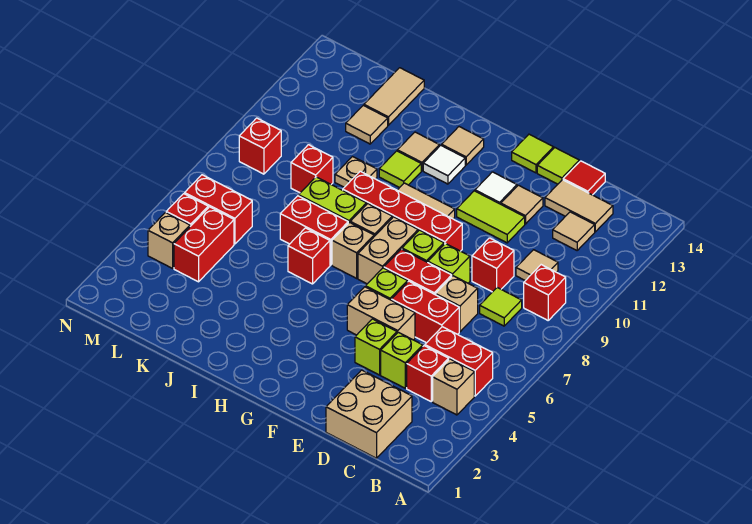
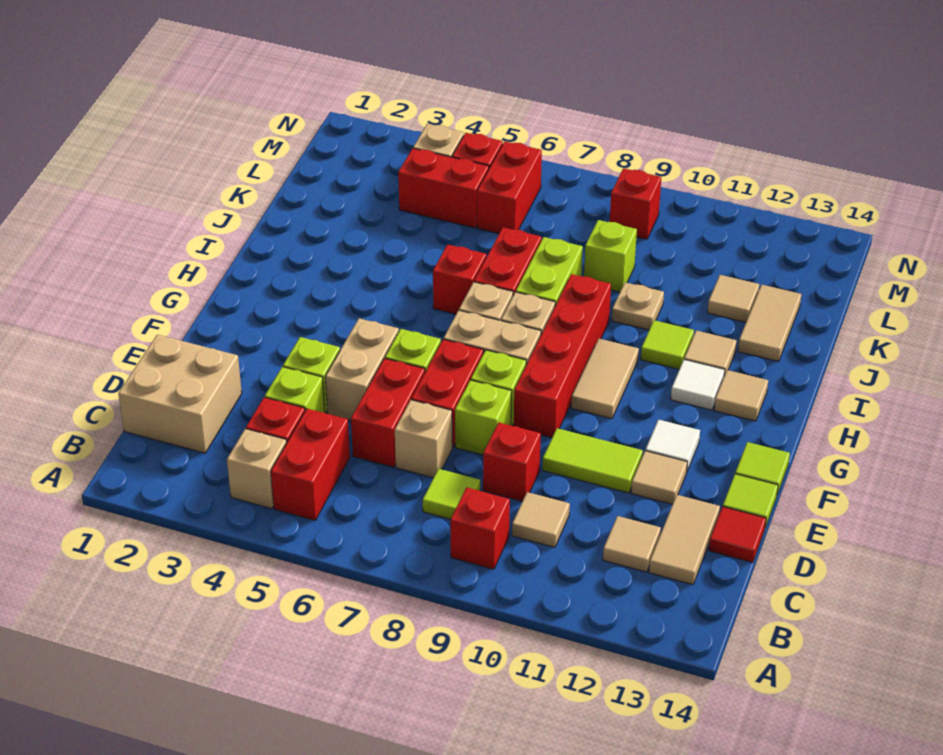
lime tile E11:F11 level 1 -> lime tile E10:E11 level 1
red brick K9 level 1 -> lime brick K9 level 1
tan tile K13:K14 level 1 -> tan tile J13:K13 level 1

